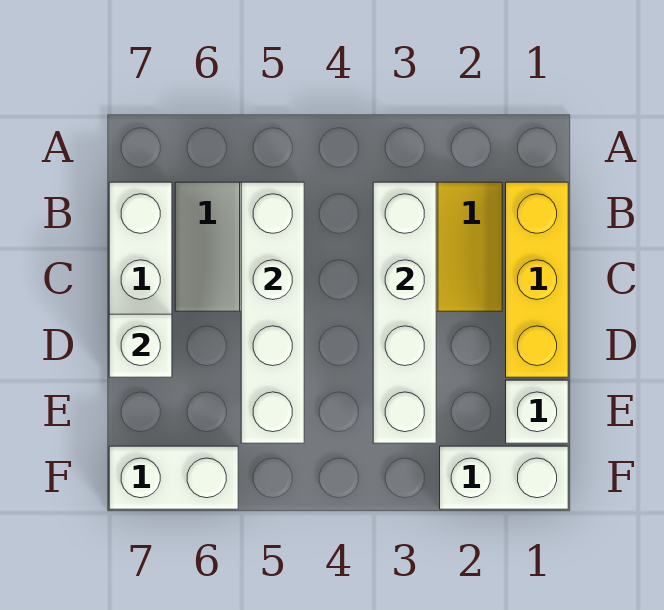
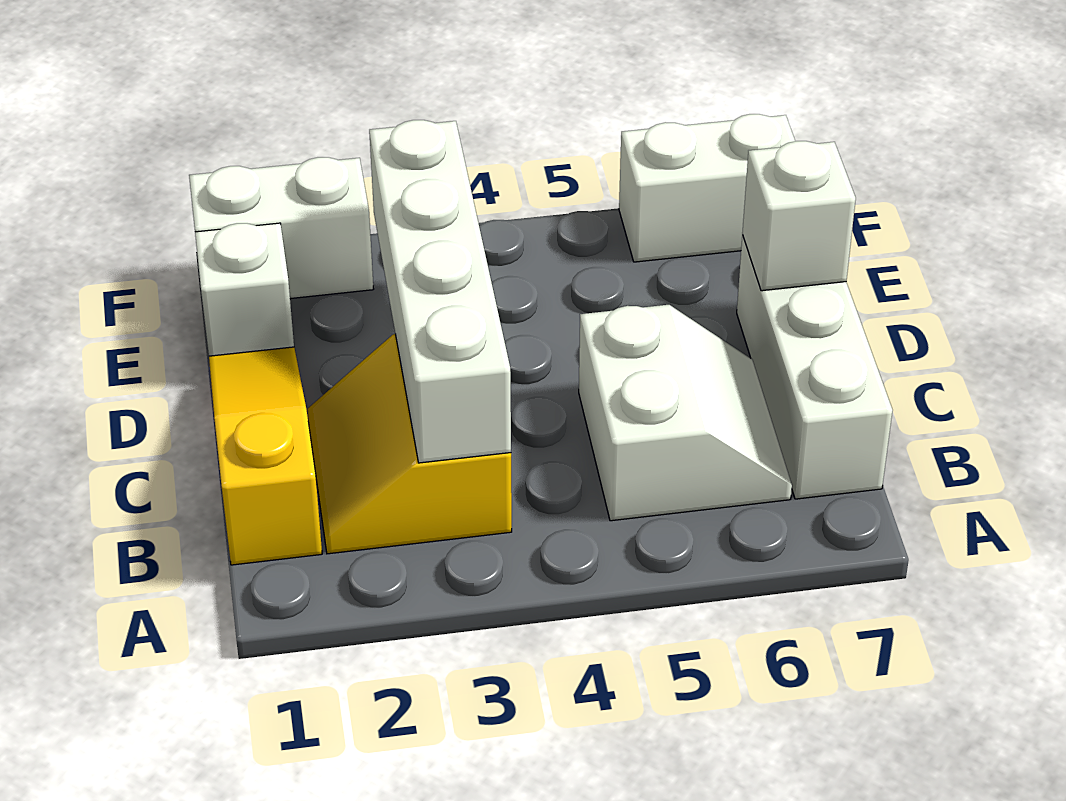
yellow brick B1:D1 level 1 -> yellow slope B1:D1 level 1 top B
white brick B5:E5 level 2 -> none

